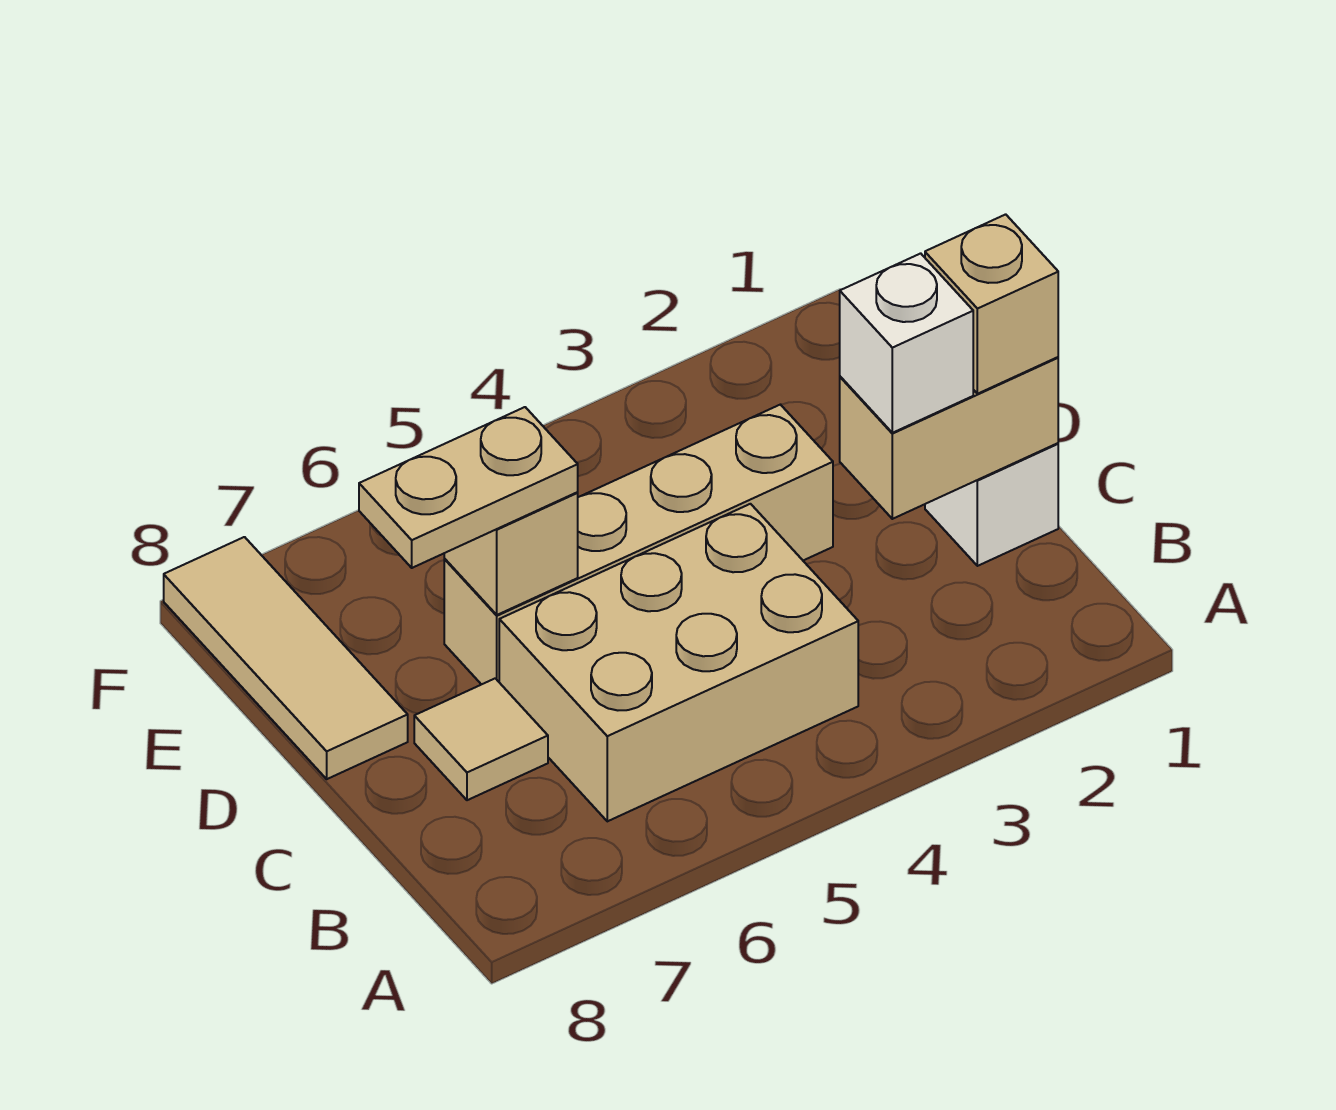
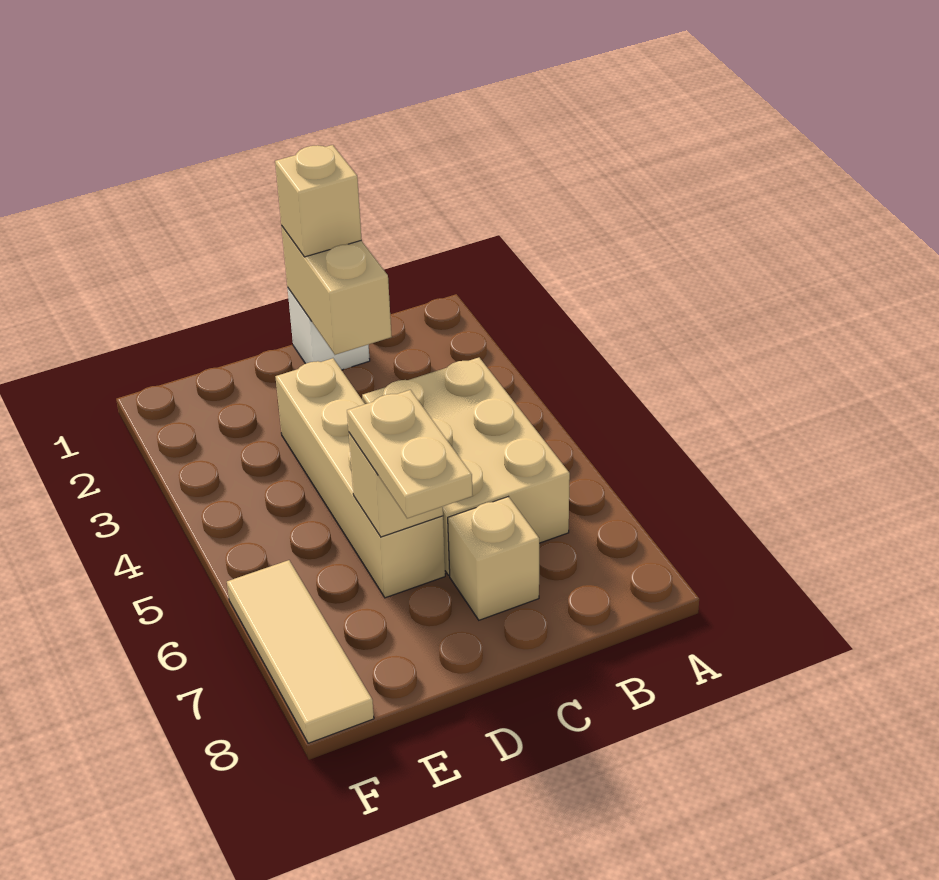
white brick C2 level 3 -> none
tan tile C7 level 1 -> tan brick C7 level 1
tan tile D8:F8 level 1 -> tan tile F6:F8 level 1

